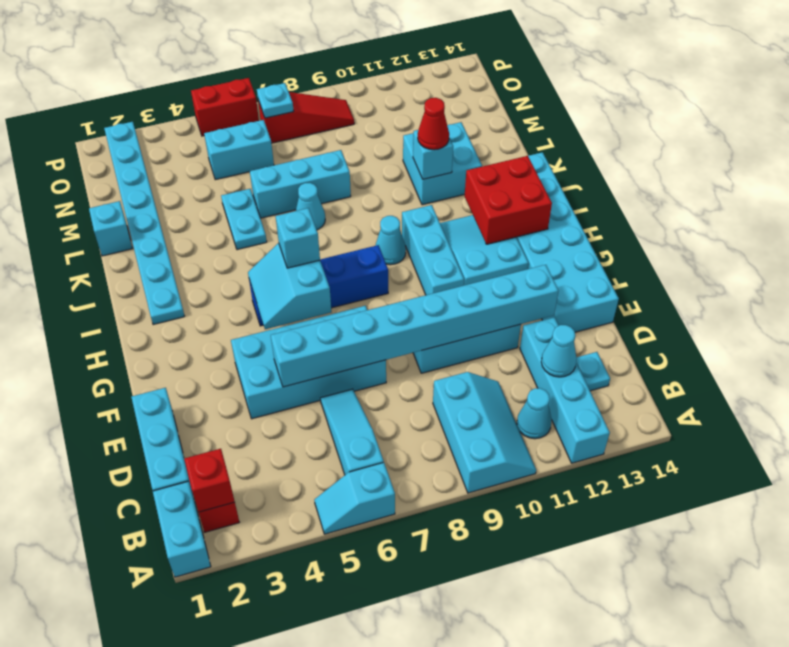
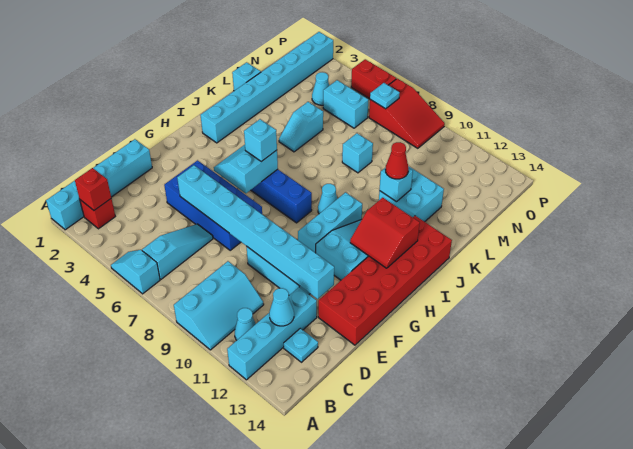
cyan brick E4:F7 level 1 -> blue brick E4:F7 level 1
cyan brick E13:J14 level 1 -> red brick E13:J14 level 1
red brick H12:I13 level 2 -> red slope H12:I13 level 2 top I
cyan plate I2:P2 level 1 -> cyan brick I2:P2 level 1
cyan plate K5:L5 level 1 -> cyan slope K5:L5 level 1 top L
cyan cone K7 level 1 -> cyan cone N4 level 1
cyan brick L6:L8 level 1 -> cyan brick L8 level 1
red slope O7:O9 level 1 top 7 -> red slope O7:P9 level 1 top 7

